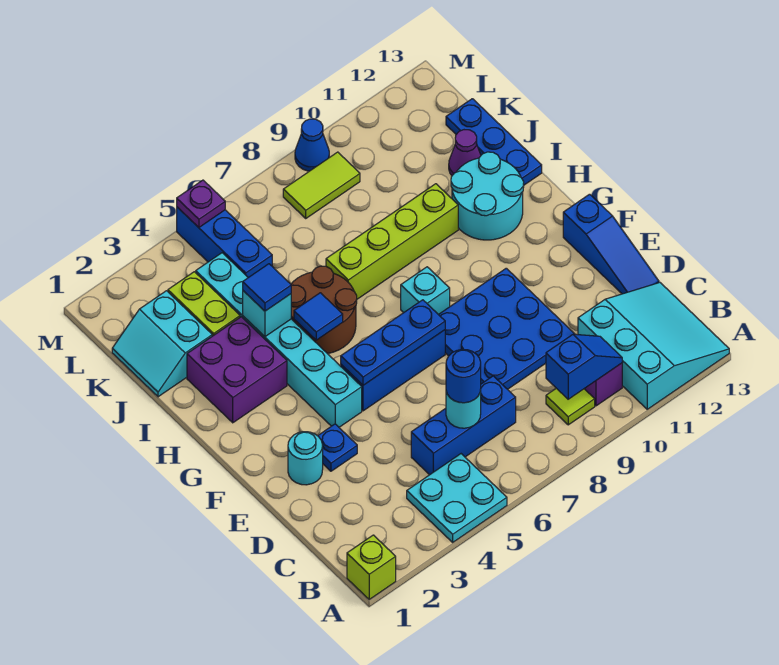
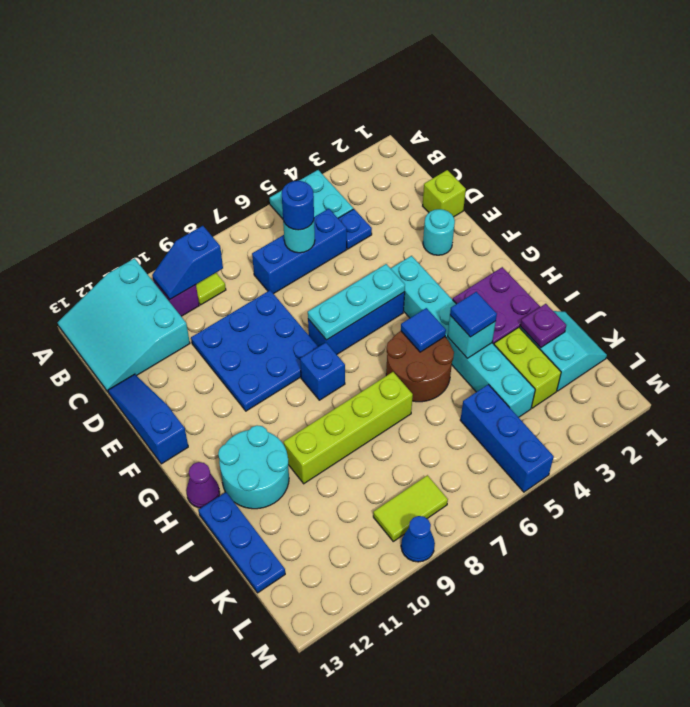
lime brick A1 level 1 -> lime brick D1 level 1
blue plate E3 level 1 -> blue plate C4 level 1
blue plate F5:F7 level 2 -> cyan plate F5:F7 level 2
cyan brick G8 level 1 -> blue brick G8 level 1
purple cone J12 level 1 -> purple cone H13 level 1
purple plate M5 level 2 -> purple plate J2 level 2

